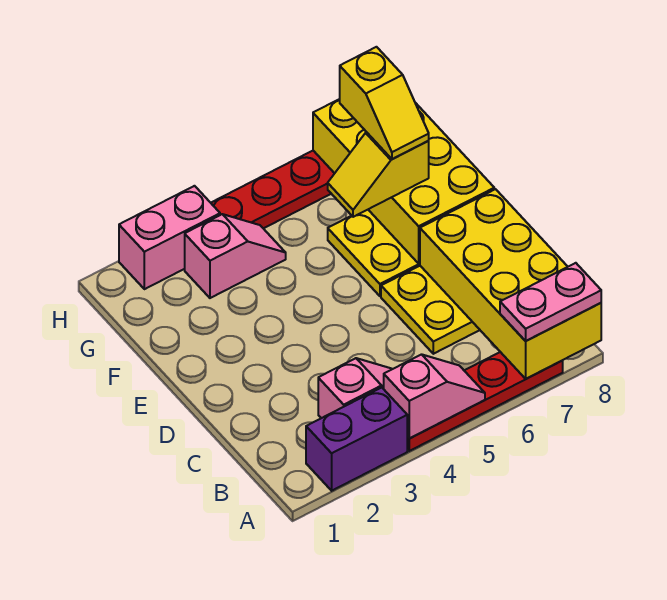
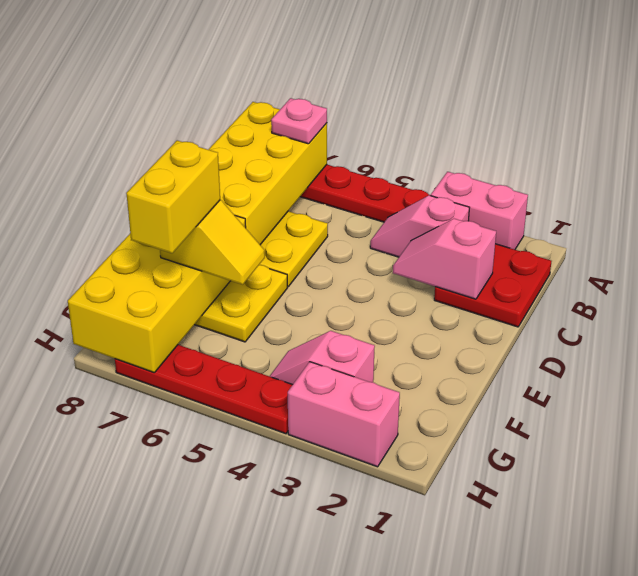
purple brick A2:A3 level 1 -> pink brick A2:A3 level 1
pink slope A4:A5 level 2 top 4 -> pink slope C2:C3 level 2 top 2
pink plate A7:A8 level 3 -> pink plate A7 level 3
none -> red plate B1:C2 level 1
yellow slope F7:G7 level 4 top G -> yellow brick F7:G7 level 4

